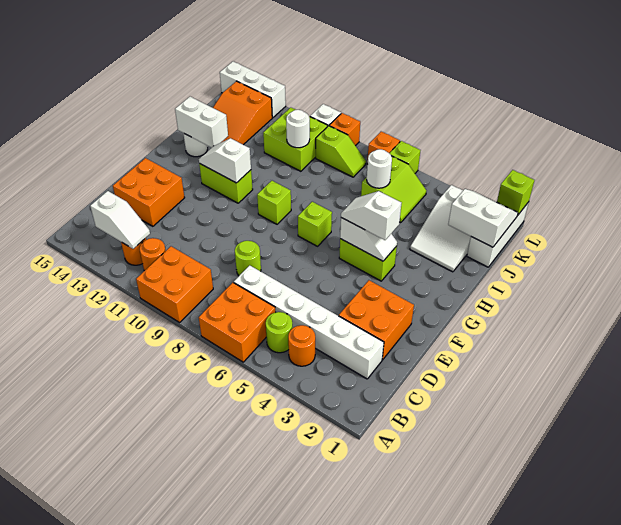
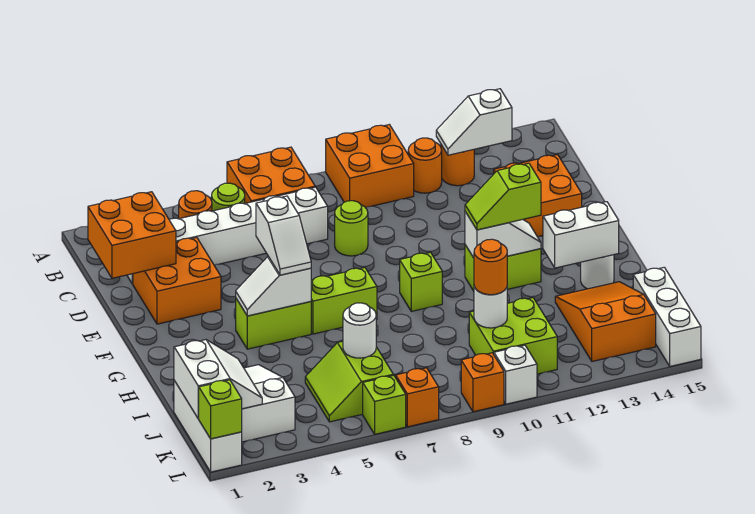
none -> orange brick C1:D2 level 2
white slope G4:G5 level 3 top 4 -> white slope F5:G5 level 3 top F
lime brick G7 level 1 -> lime brick G6:G7 level 1
white slope J1:K2 level 2 top J -> white slope J1:K2 level 2 top 1
none -> orange round brick J10 level 3
lime slope K8:K9 level 1 top 9 -> lime slope G11:G12 level 3 top 12
white brick L13:L15 level 1 -> white brick J15:L15 level 1

